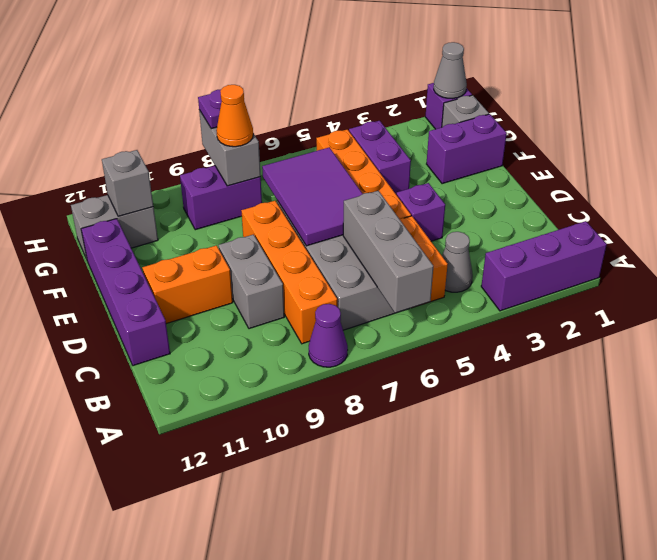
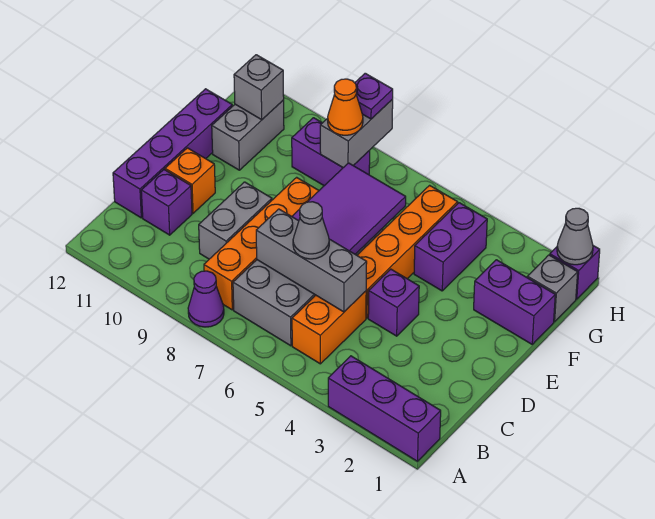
grey brick A6:C6 level 2 -> grey brick C5:C7 level 2
grey cone B4 level 1 -> grey cone C6 level 3
none -> purple brick C11 level 1
orange brick D10:D11 level 1 -> orange brick D11 level 1
grey brick G11:G12 level 1 -> grey brick F11:G11 level 1

